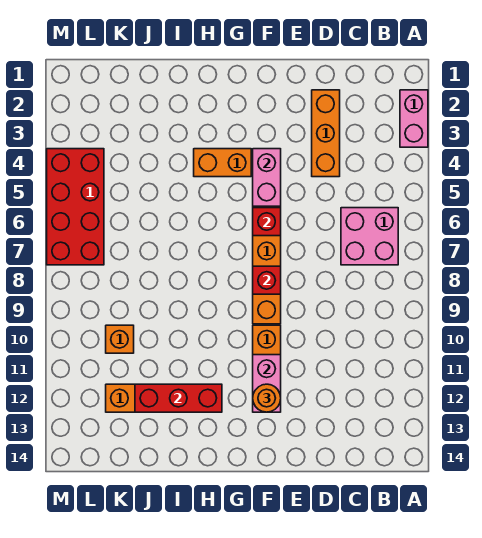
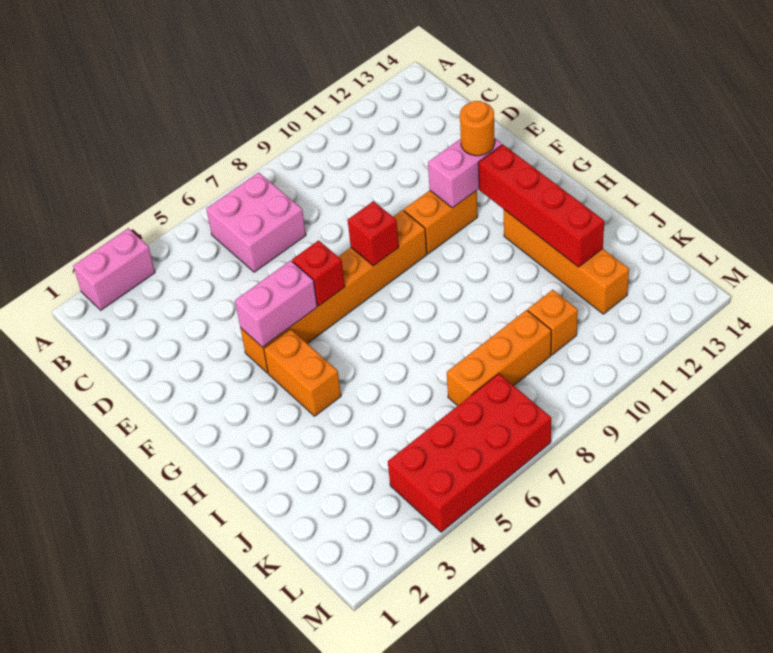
orange brick D2:D4 level 1 -> orange brick K7:K9 level 1
red brick H12:J12 level 2 -> red brick G12:J12 level 2

